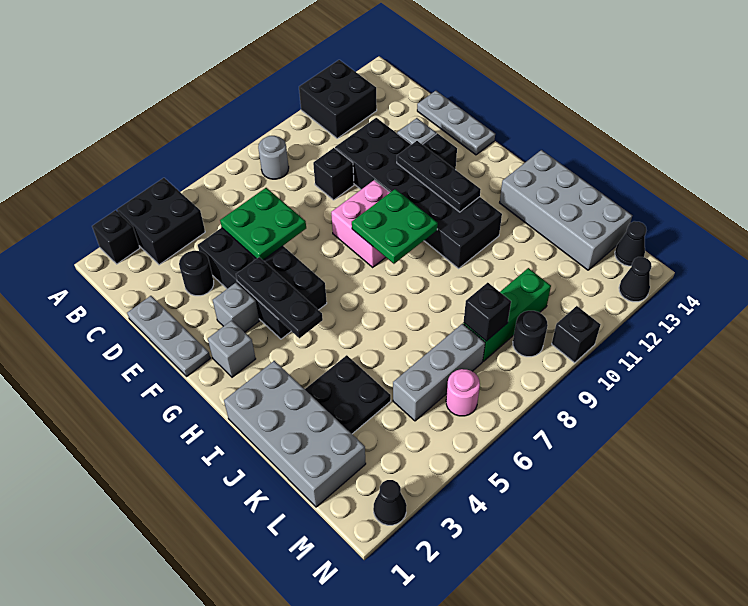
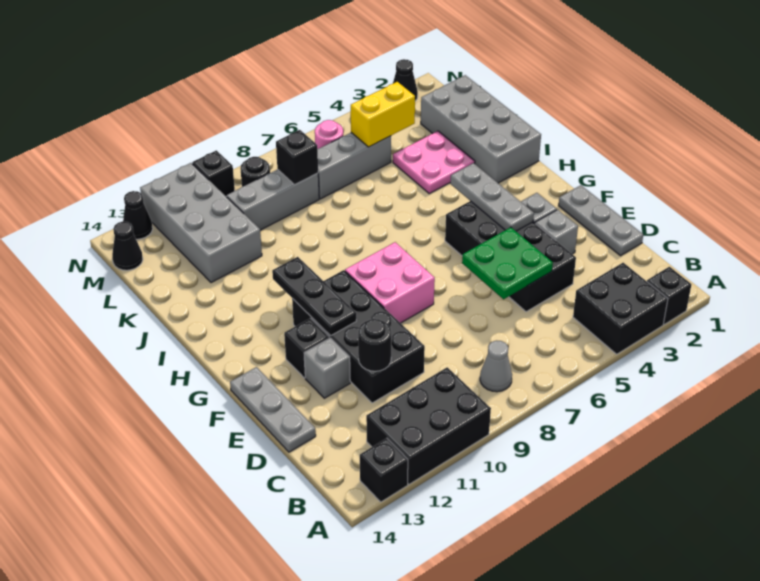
black brick A11:B12 level 1 -> black brick A10:B12 level 1
grey round brick B8 level 1 -> grey cone B8 level 1
black round brick D3 level 1 -> black round brick D11 level 2
black brick D9 level 1 -> black brick A13 level 1
black brick D10:I11 level 1 -> black brick D10:G11 level 1
black plate F4:H4 level 2 -> grey plate F4:H4 level 2
grey brick G2 level 1 -> grey brick E3 level 1
green plate G8:H9 level 2 -> none
grey brick I13:L14 level 1 -> grey brick K11:N12 level 1
black plate J3:K4 level 1 -> pink plate J3:K4 level 1
none -> yellow brick L4:L5 level 2
green brick L8:L10 level 1 -> grey brick L8:L10 level 1

